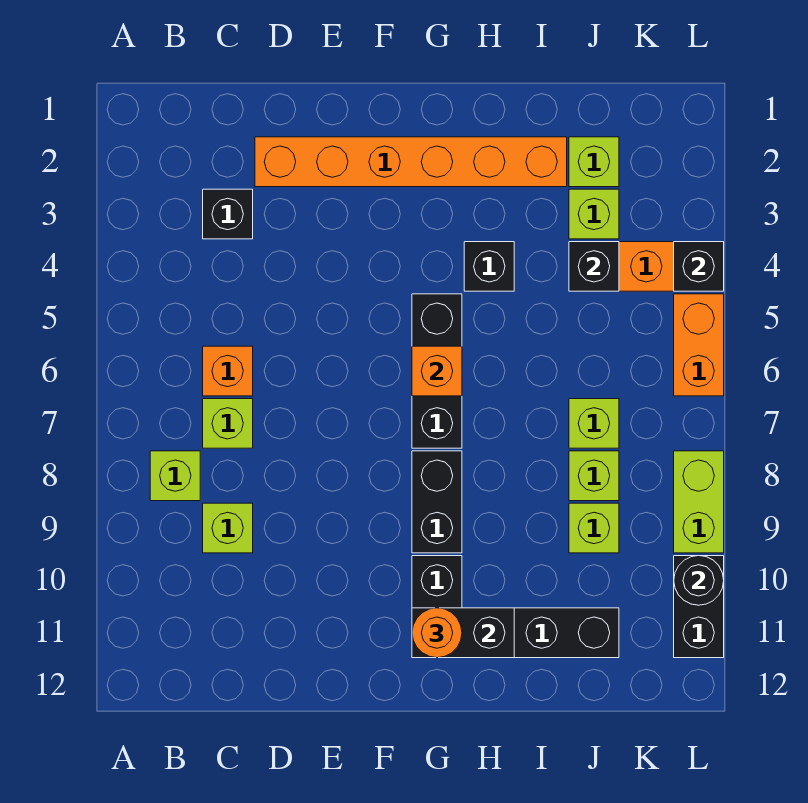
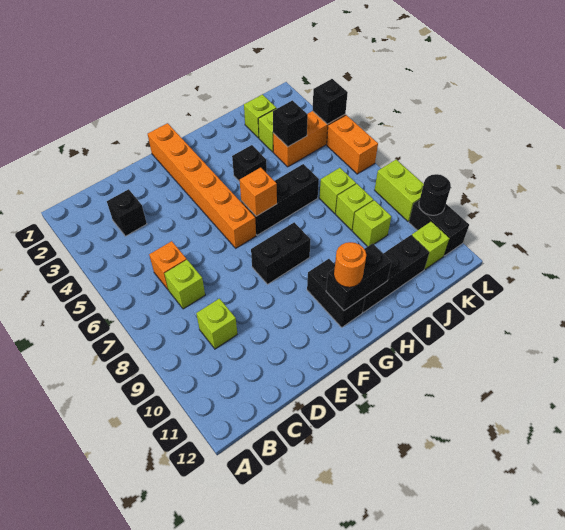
lime brick B8 level 1 -> lime brick K11 level 1
orange brick D2:I2 level 1 -> orange brick F1:F6 level 1
black brick G5:G7 level 1 -> black brick G6:I6 level 1
black brick G8:G9 level 1 -> black brick F8:G8 level 1

